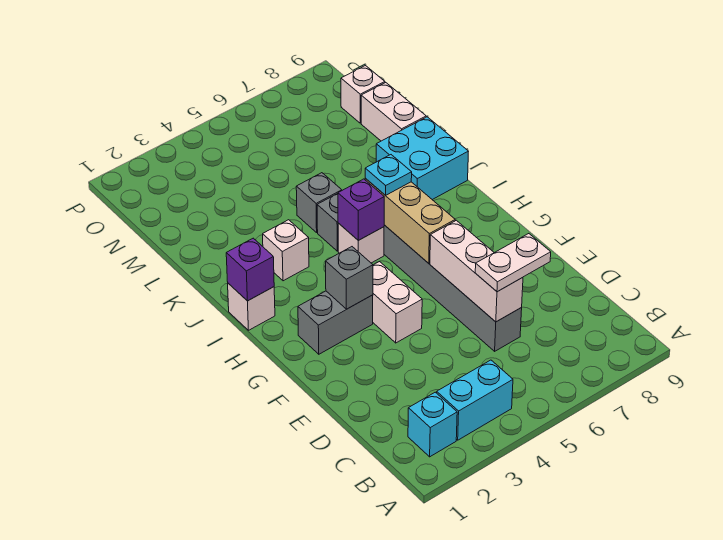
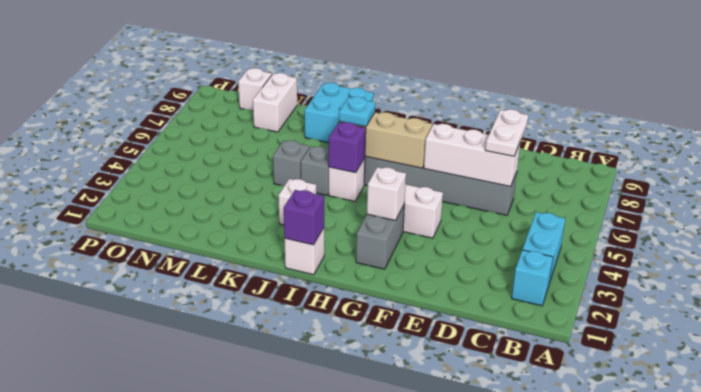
grey brick G3 level 2 -> white brick G3 level 2
white brick L9:M9 level 1 -> white brick M8:M9 level 1

